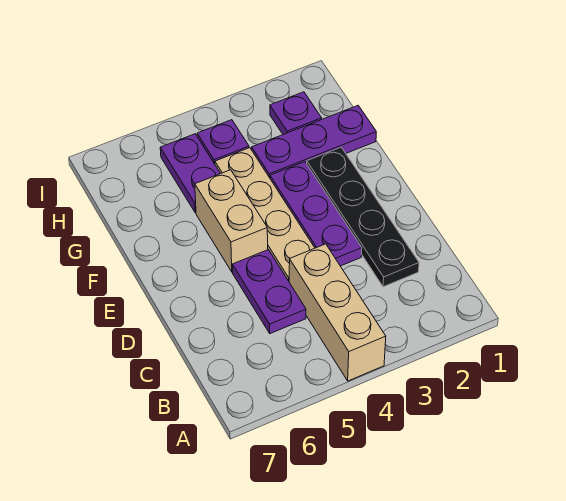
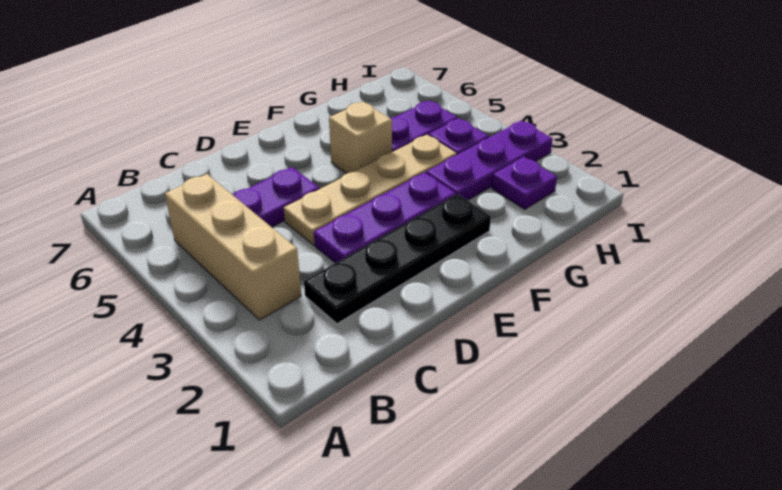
tan brick A4:C4 level 1 -> tan brick B3:B5 level 1
tan brick E5:F5 level 1 -> tan brick F5 level 1
purple plate G1:G3 level 1 -> purple plate G3:I3 level 1

